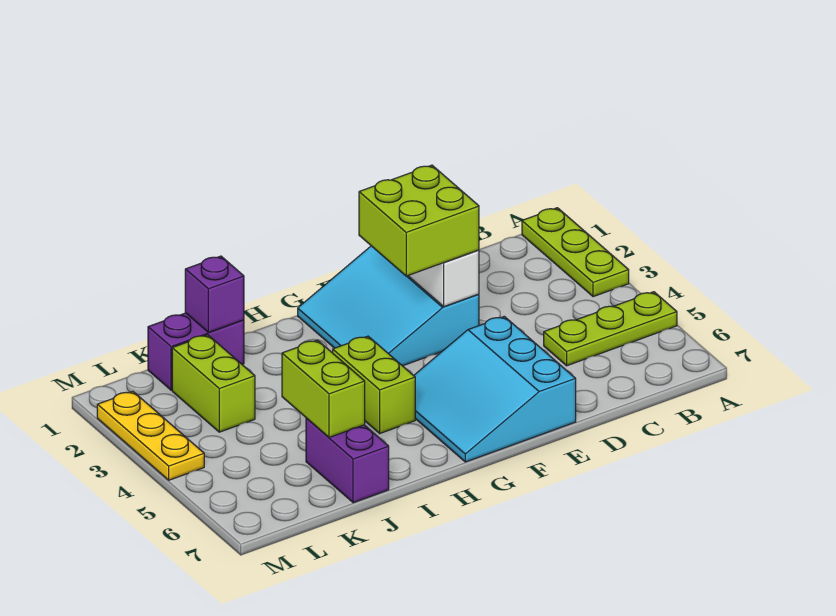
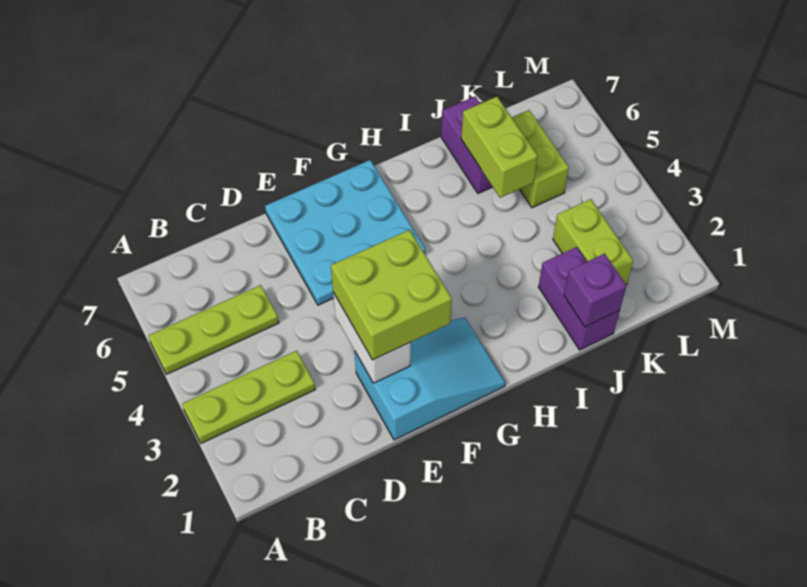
lime plate A1:A3 level 1 -> lime plate A3:C3 level 1
cyan slope E1:G3 level 1 top E -> cyan slope E1:G2 level 1 top E
cyan slope E5:G7 level 1 top E -> cyan plate E5:G7 level 1
lime brick H4:H5 level 1 -> lime brick K5:K6 level 1
purple brick J1:K1 level 1 -> purple brick J1:J2 level 1
yellow plate M2:M4 level 1 -> none

